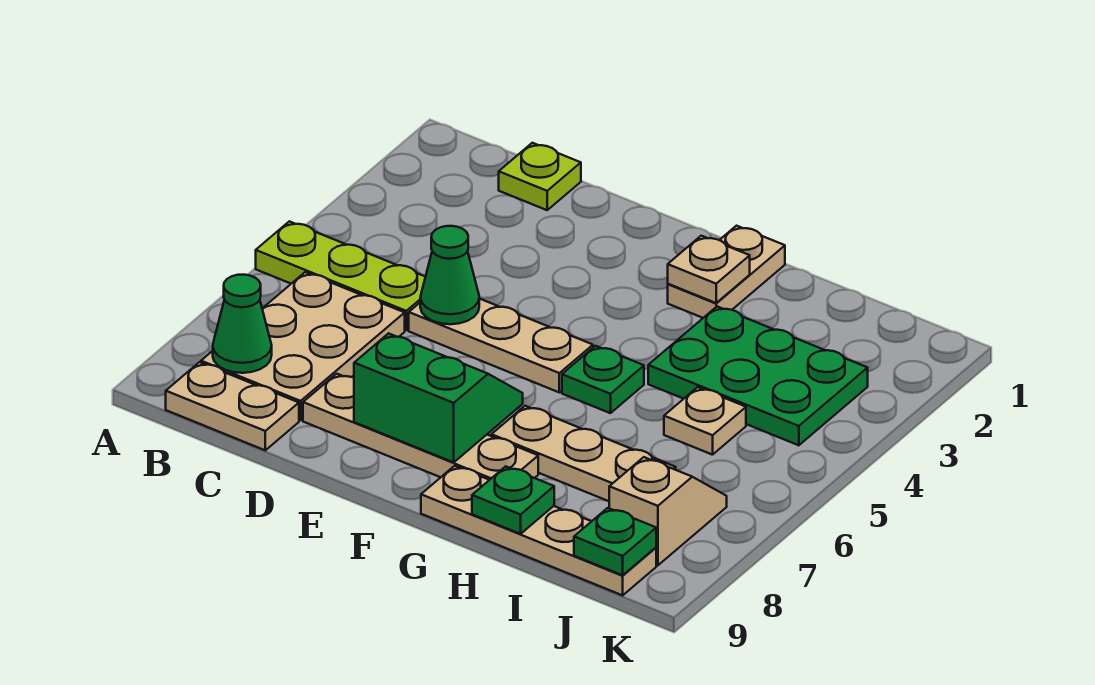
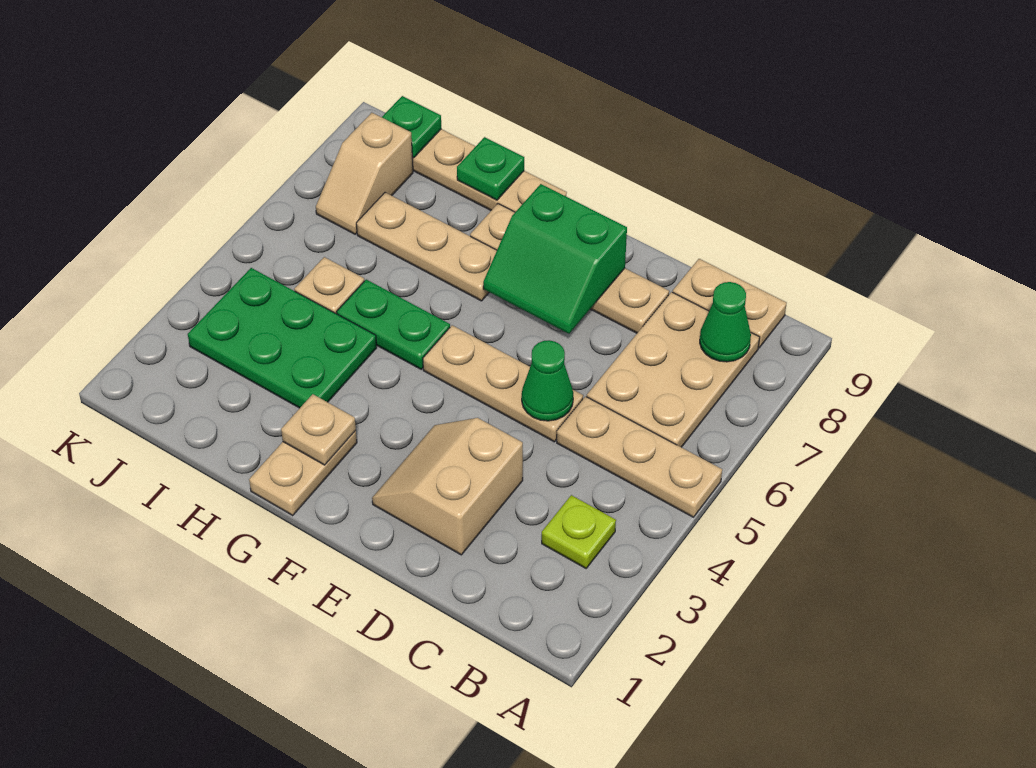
lime plate A5:C5 level 1 -> tan plate A5:C5 level 1
lime plate C1 level 1 -> lime plate B3 level 1
none -> tan slope D2:E3 level 1 top D
green plate G5 level 1 -> green plate G5:H5 level 1

